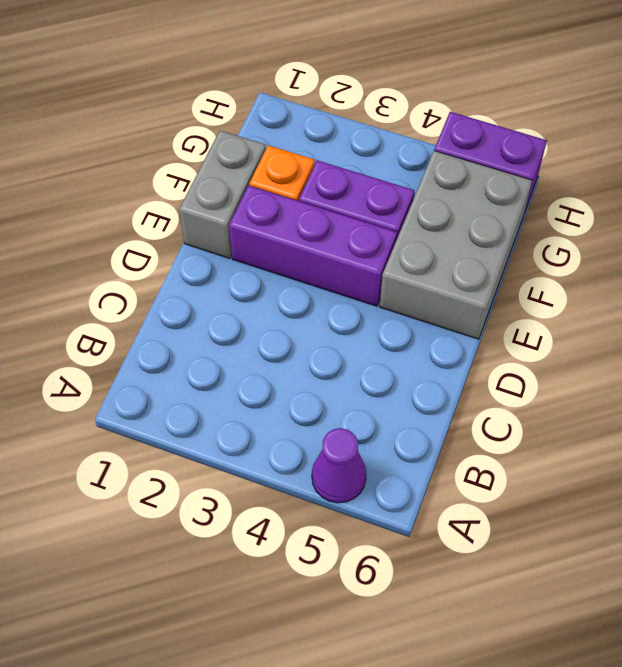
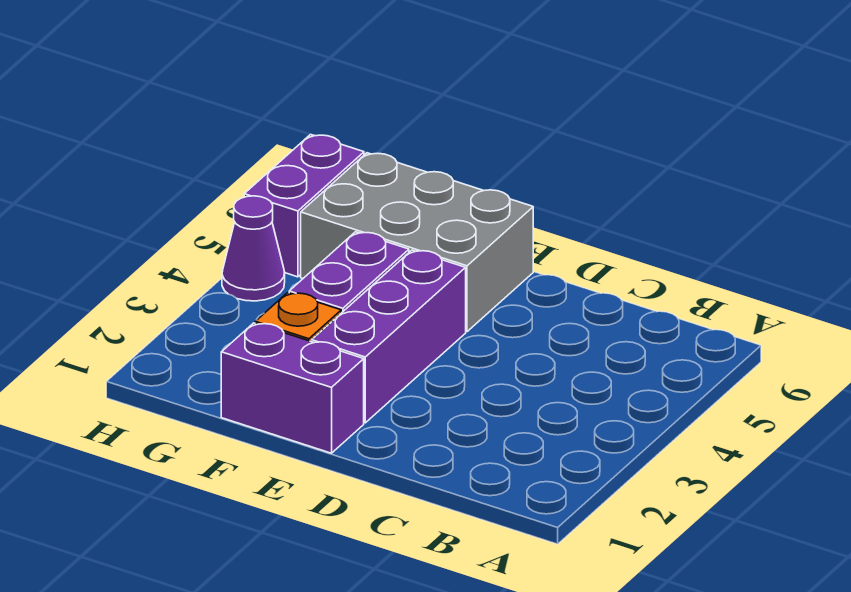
purple cone A5 level 1 -> purple cone H4 level 1
grey brick E1:F1 level 1 -> purple brick E1:F1 level 1

